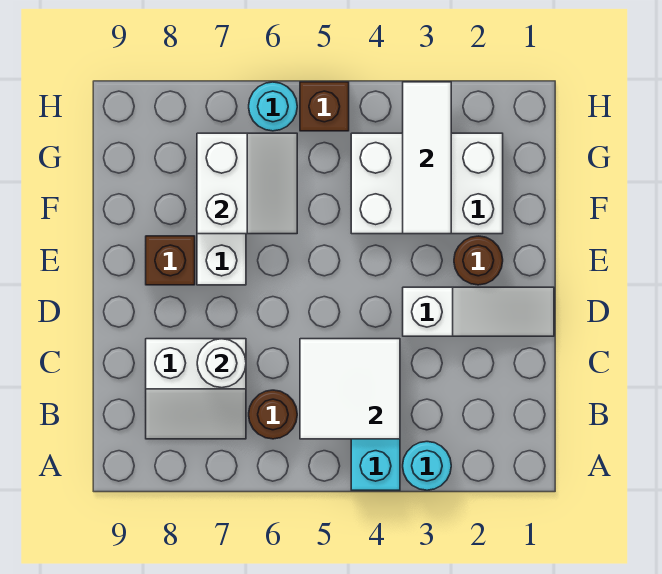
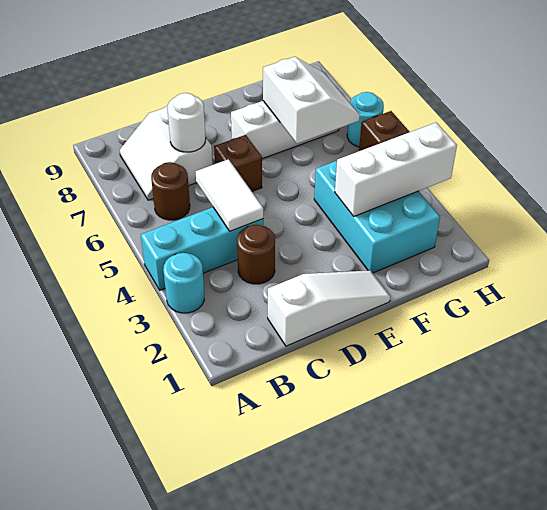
white tile B4:C5 level 2 -> white tile C4:C5 level 2
white slope D1:D3 level 1 top 3 -> white slope C1:E1 level 1 top C
brown round brick E2 level 1 -> brown round brick C3 level 1
brown brick E8 level 1 -> brown brick D6 level 1
white brick F2:G4 level 1 -> cyan brick F2:G4 level 1
white tile F3:H3 level 2 -> white brick F3:H3 level 2
white slope F6:G7 level 2 top 7 -> white slope F6:G7 level 2 top F

